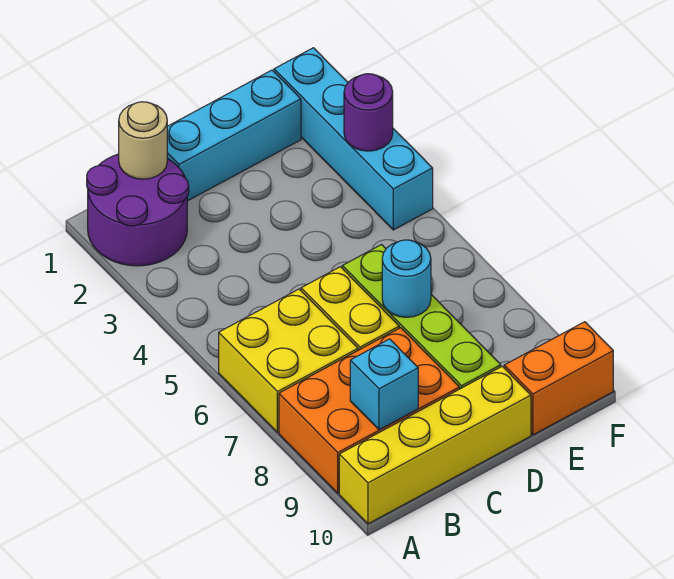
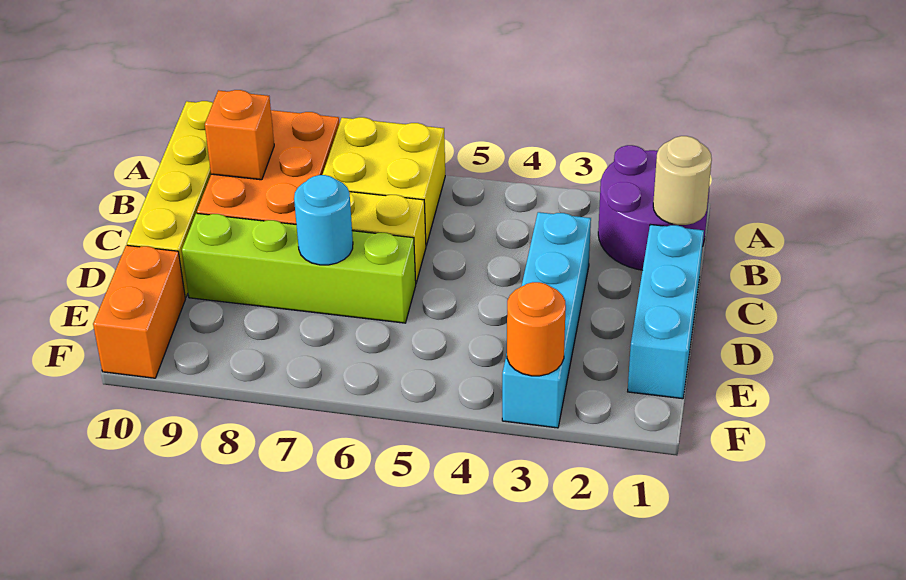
cyan brick B9 level 2 -> orange brick B9 level 2
cyan brick F1:F4 level 1 -> cyan brick C3:F3 level 1
purple round brick F3 level 2 -> orange round brick F3 level 2

